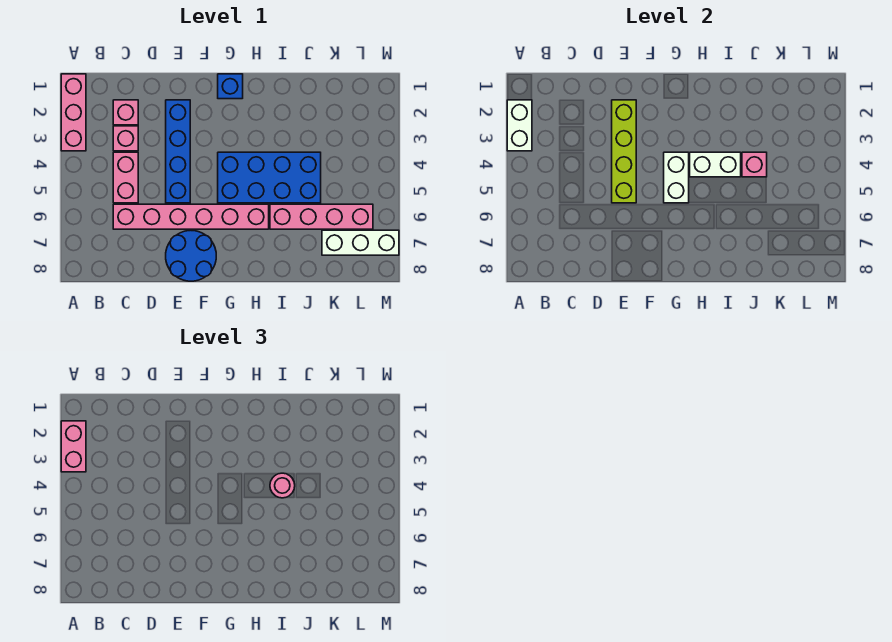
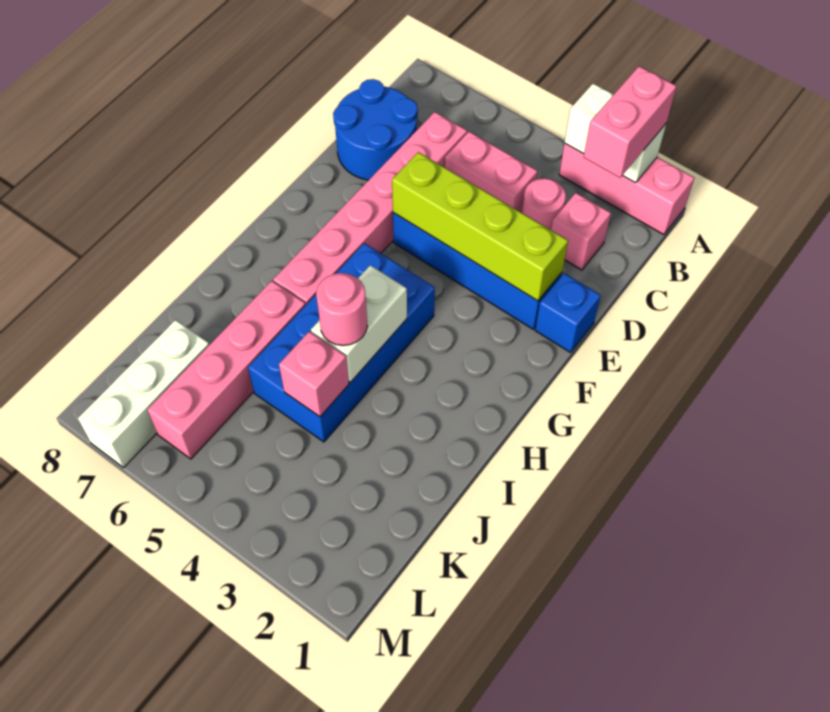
pink brick A2:A3 level 3 -> pink brick A2:B2 level 3
pink brick C3 level 1 -> pink round brick C3 level 1
blue round brick E7:F8 level 1 -> blue round brick C7:D8 level 1
blue brick G1 level 1 -> blue brick E1 level 1
white brick G4:G5 level 2 -> none

